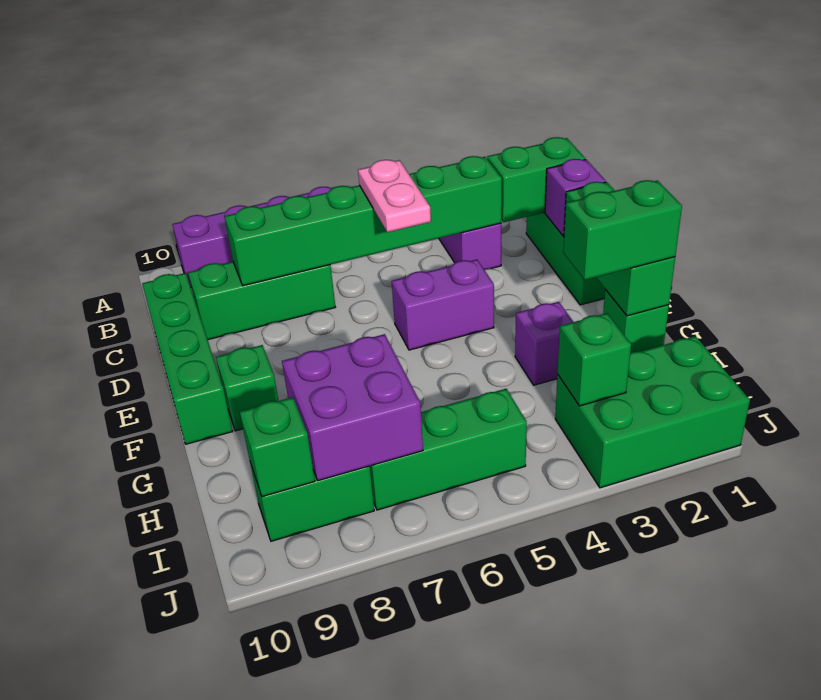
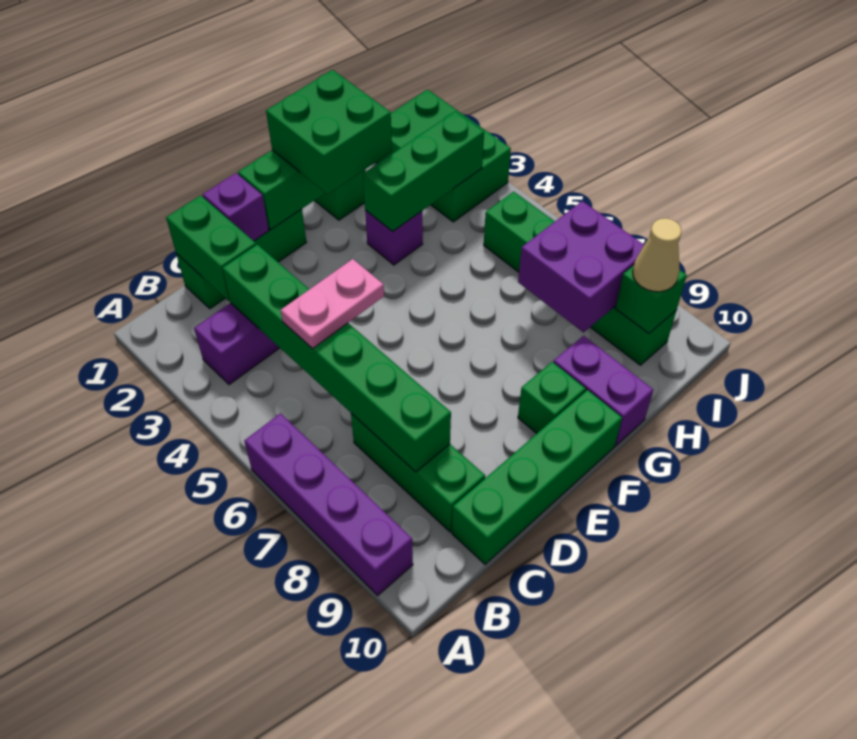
purple brick E4:E5 level 1 -> purple brick G9:G10 level 1
green brick G1:G2 level 3 -> green brick F1:G2 level 3
green brick I3 level 2 -> green brick G3:I3 level 2
none -> tan cone I9 level 3

